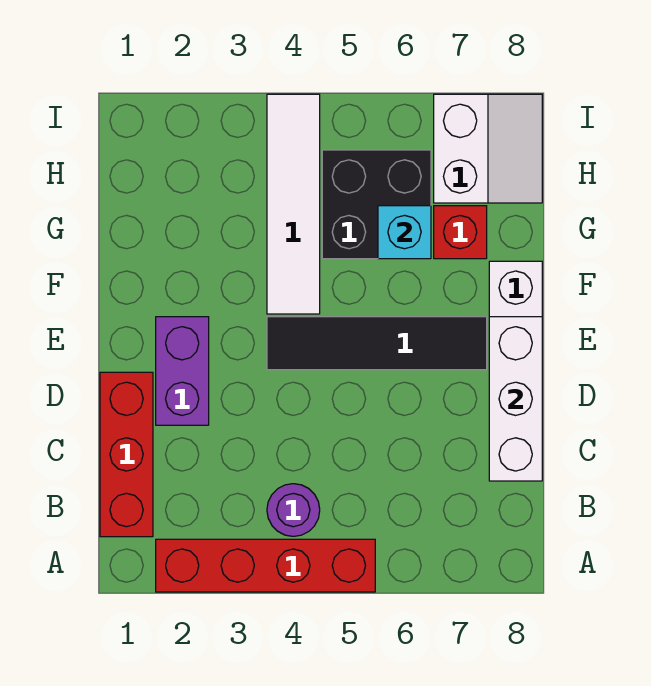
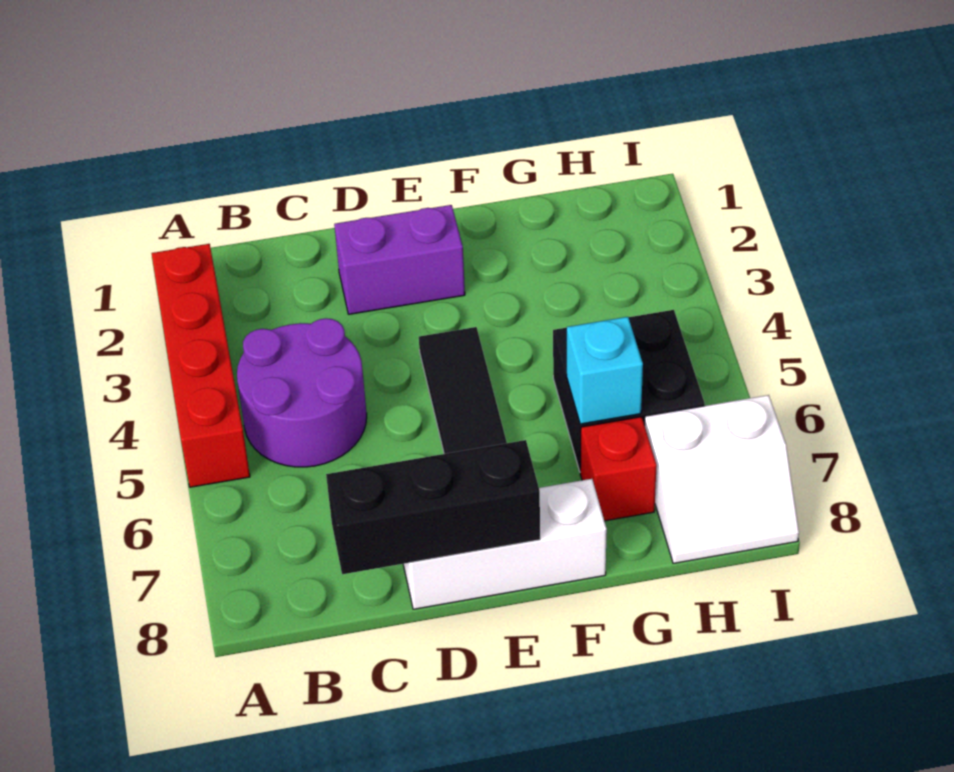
red brick B1:D1 level 1 -> none
purple round brick B4 level 1 -> purple round brick B4:C5 level 1
white brick C8:E8 level 2 -> black brick C8:E8 level 2
white tile F4:I4 level 1 -> none

